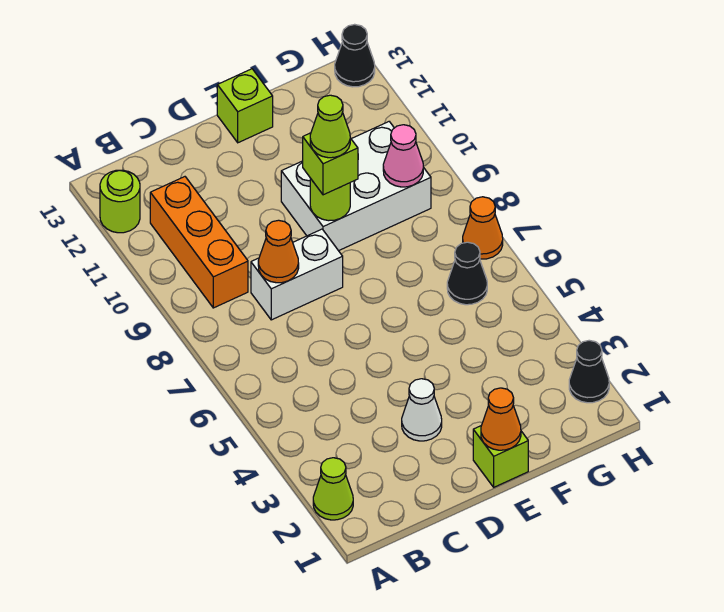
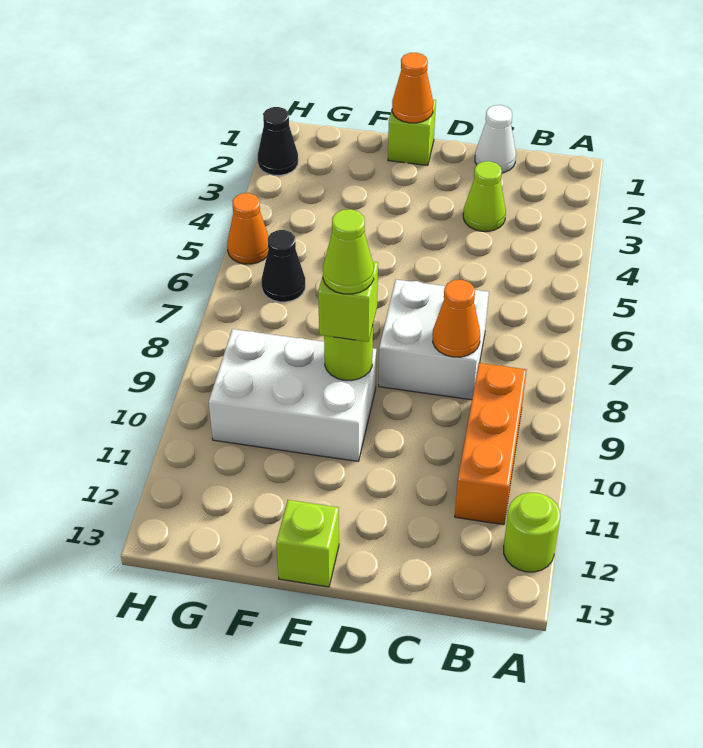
lime cone A2 level 1 -> lime cone C3 level 1
white brick C8:D8 level 1 -> white brick C7:D8 level 1
white cone D3 level 1 -> white cone C1 level 1
pink cone G9 level 2 -> none
orange cone H7 level 1 -> orange cone H5 level 1
black cone H13 level 1 -> none

